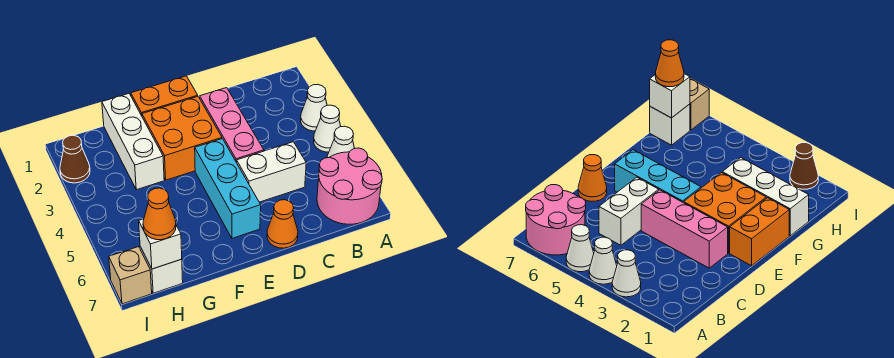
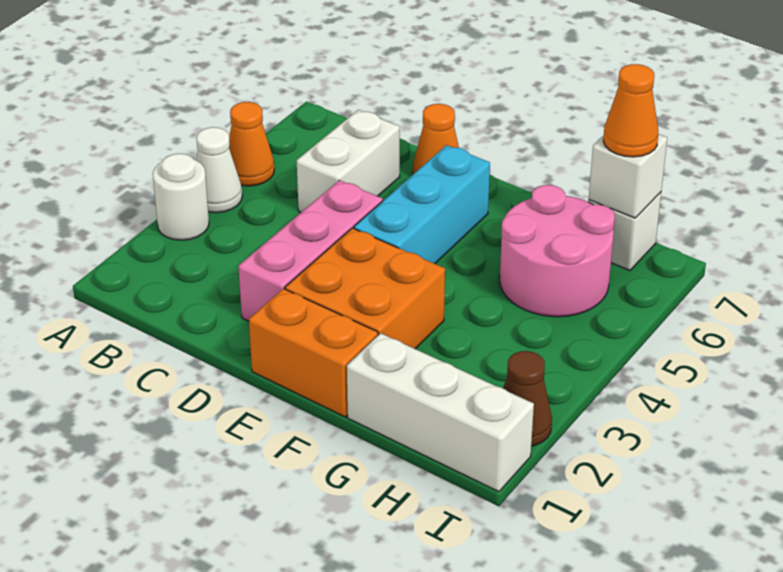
white cone A3 level 1 -> white round brick A3 level 1
white cone A5 level 1 -> orange cone A5 level 1
pink round brick A6:B7 level 1 -> pink round brick G5:H6 level 1
white brick C5:D5 level 1 -> white brick C5:C6 level 1
white brick G1:G3 level 1 -> white brick G1:I1 level 1
tan brick I7 level 1 -> none

